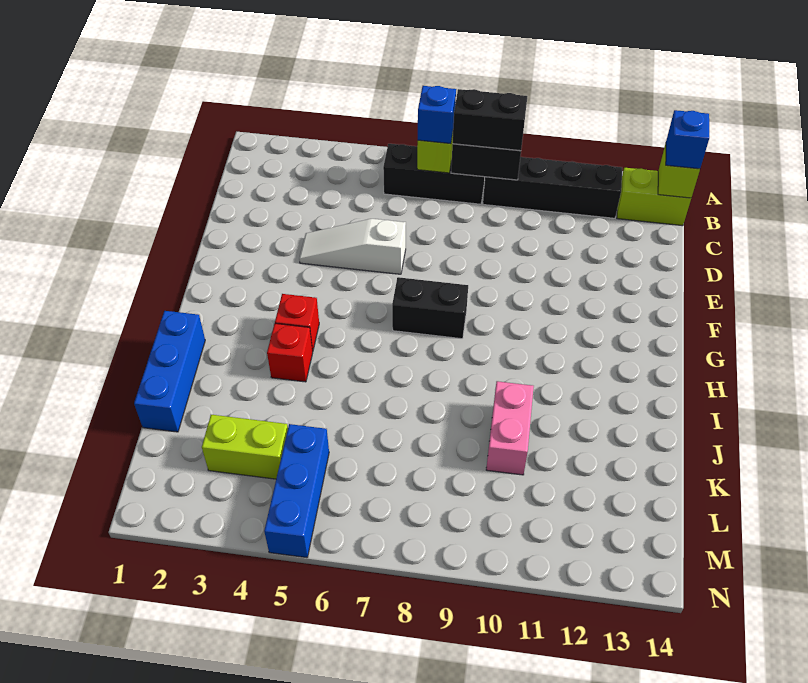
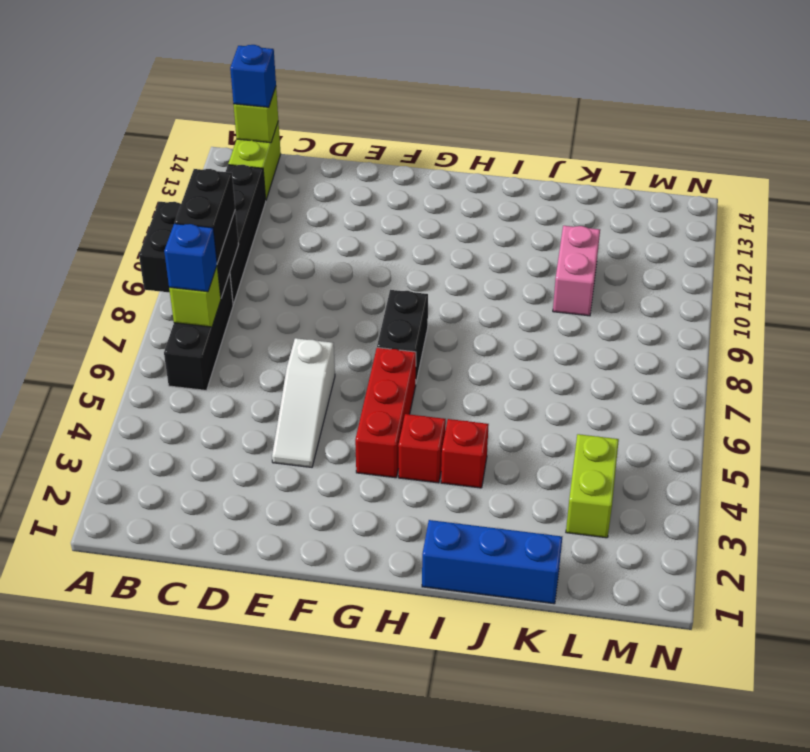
none -> red brick G4:G6 level 1
pink brick J10:K10 level 1 -> pink brick K10:K11 level 1
blue brick L5:N5 level 1 -> none

